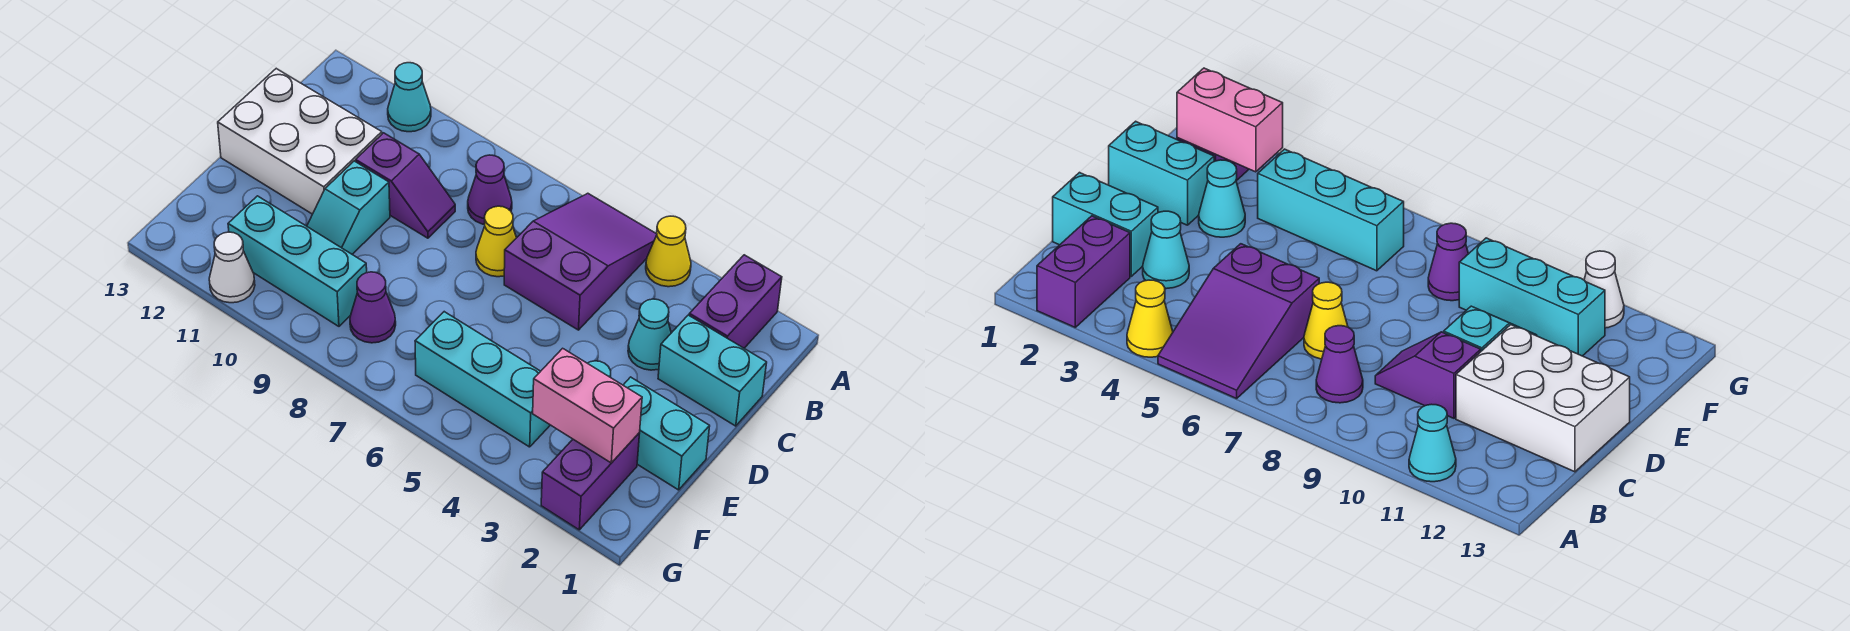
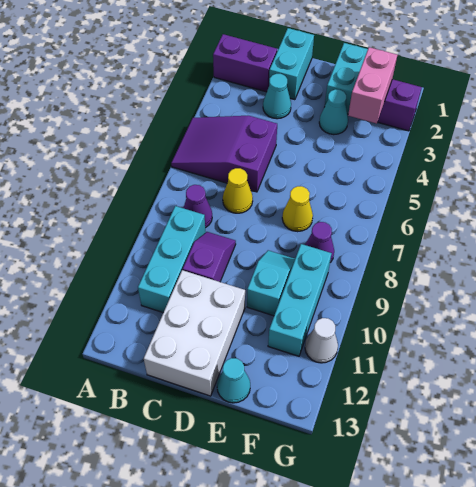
yellow cone A4 level 1 -> yellow cone E7 level 1
cyan cone A11 level 1 -> cyan cone E13 level 1
cyan slope D10:E10 level 1 top D -> cyan slope E9:E10 level 1 top 10
cyan brick F4:F6 level 1 -> cyan brick B9:B11 level 1

